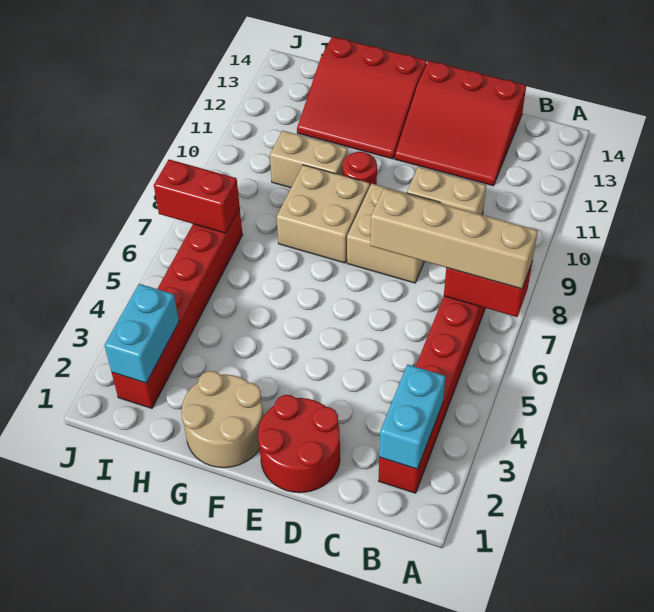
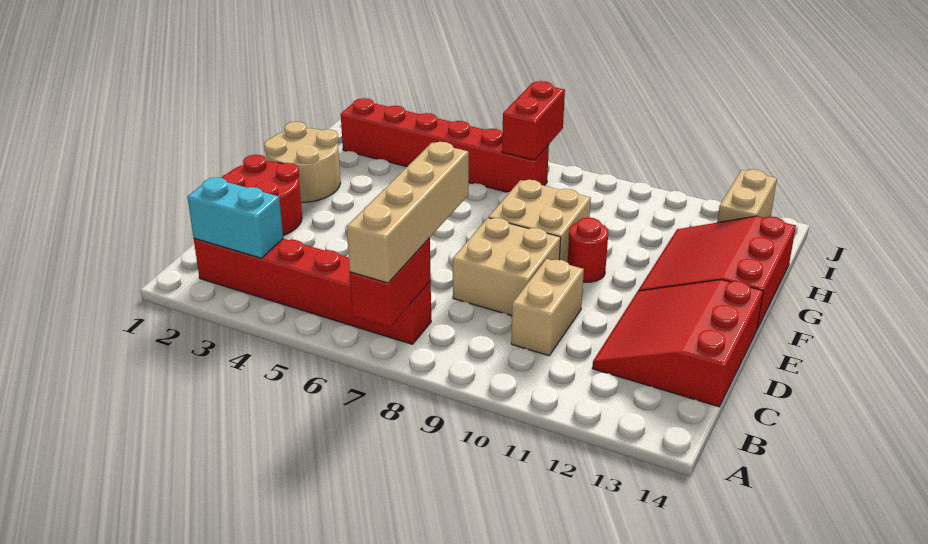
tan brick G10:H10 level 1 -> tan brick I13:J13 level 1
cyan brick I2:I3 level 2 -> none

